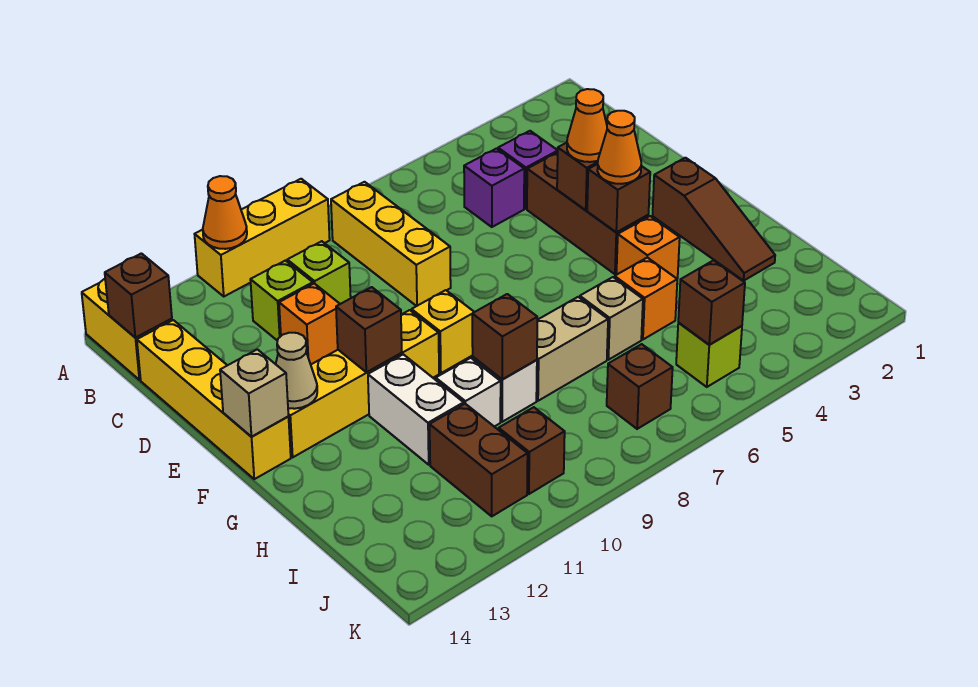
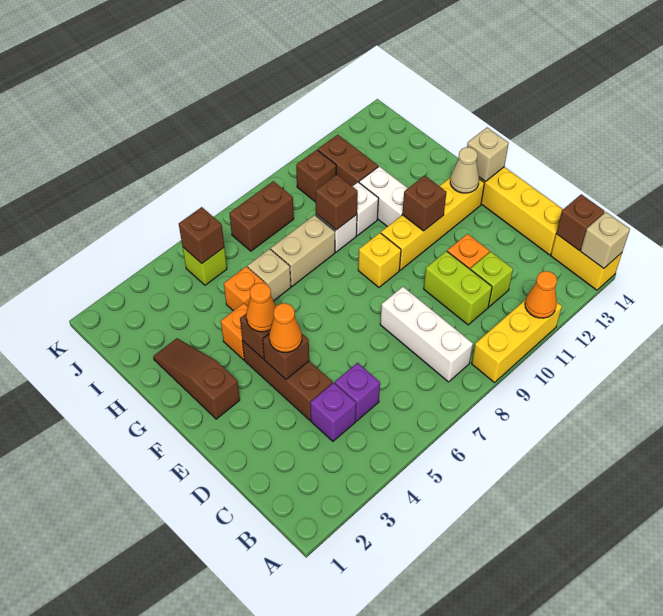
none -> tan brick A14 level 2
yellow brick B8:D8 level 1 -> white brick B8:D8 level 1
lime brick C10 level 1 -> lime brick C10:D10 level 1
brown brick J7 level 1 -> brown brick J7:J8 level 1

